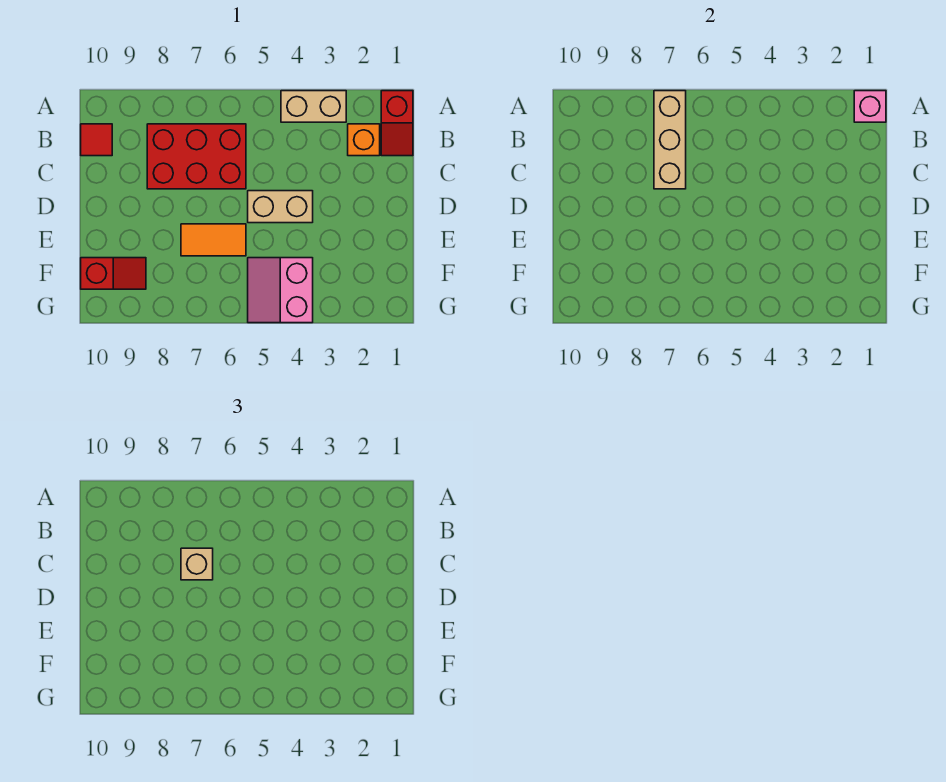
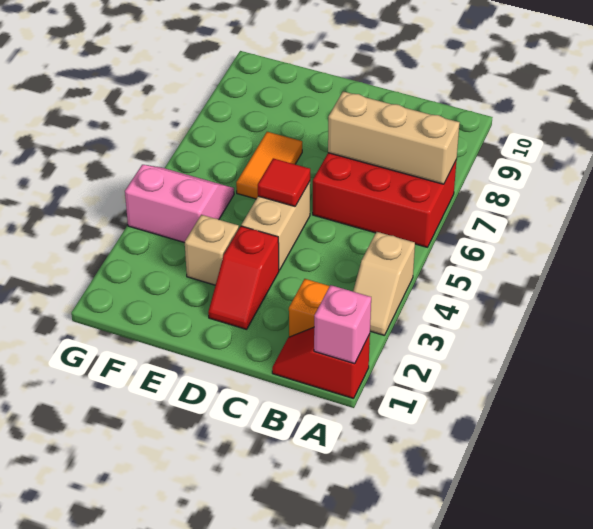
tan brick A3:A4 level 1 -> tan slope A3:A4 level 1 top 4
red brick B6:C8 level 1 -> red brick A6:C7 level 1
red tile B10 level 1 -> red tile D5 level 2
tan brick C7 level 3 -> tan brick E3 level 1
red slope F9:F10 level 1 top 10 -> red slope D2:D3 level 1 top 3

